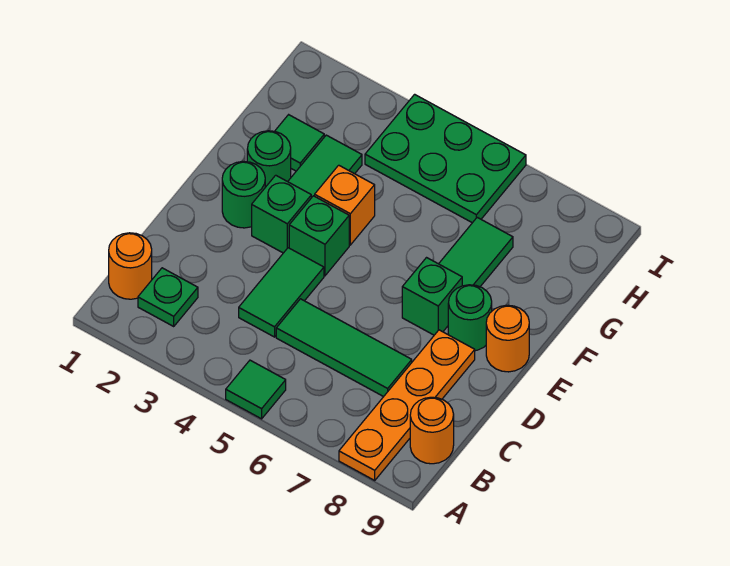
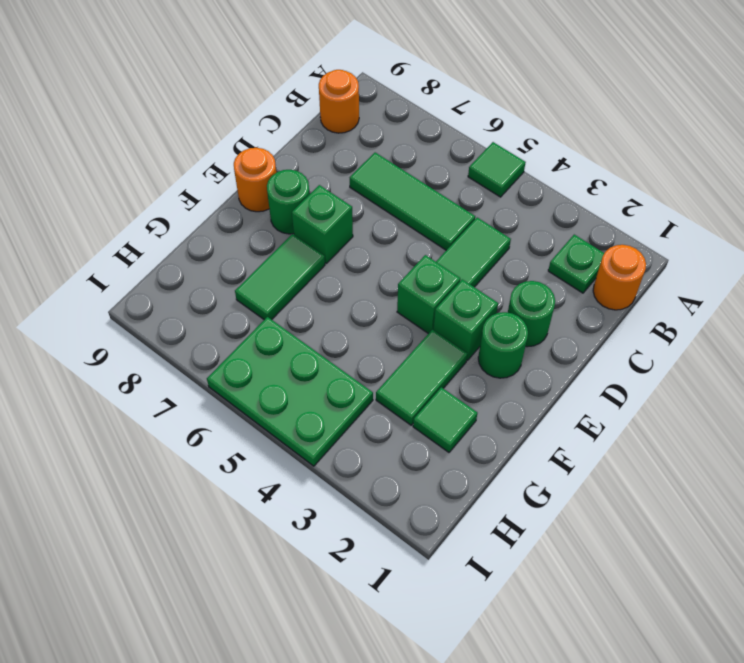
orange plate A8:D8 level 1 -> none
green round brick F2 level 1 -> green round brick D2 level 1
orange brick F4 level 1 -> none

